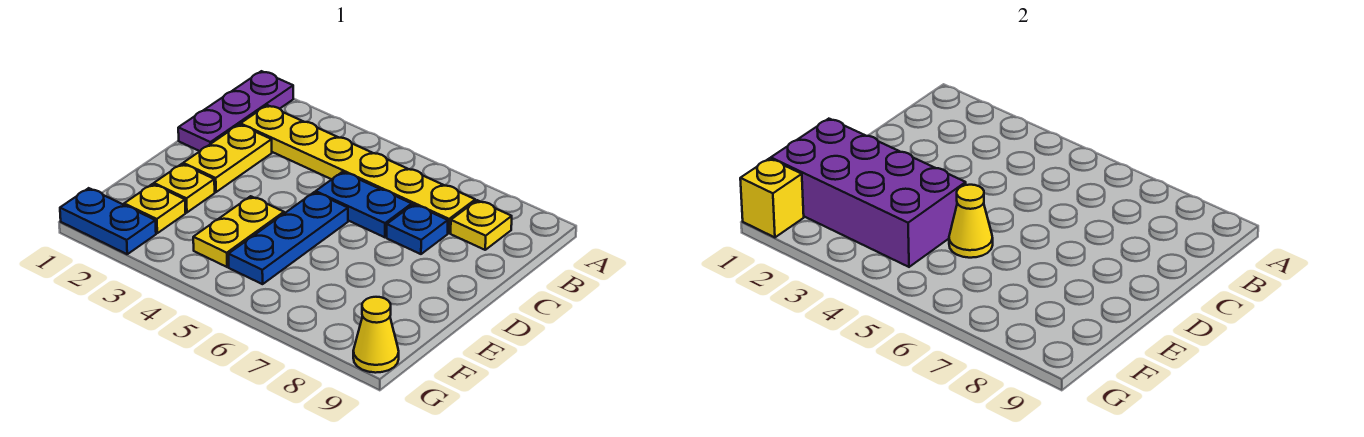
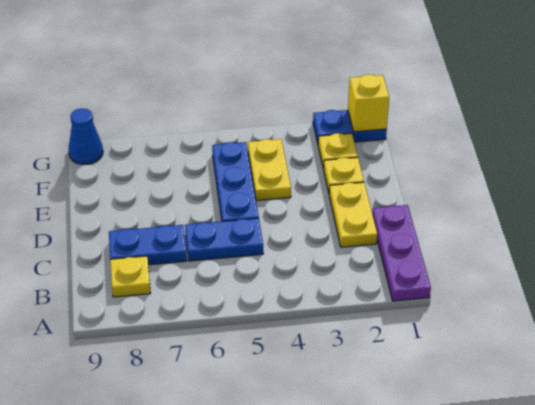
yellow plate B2:B7 level 1 -> none
blue plate C7 level 1 -> blue plate C7:C8 level 1
purple brick E1:F4 level 2 -> none
yellow cone E5 level 2 -> none
yellow cone G9 level 1 -> blue cone G9 level 1

